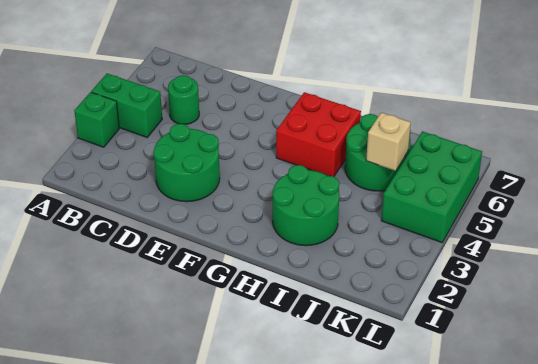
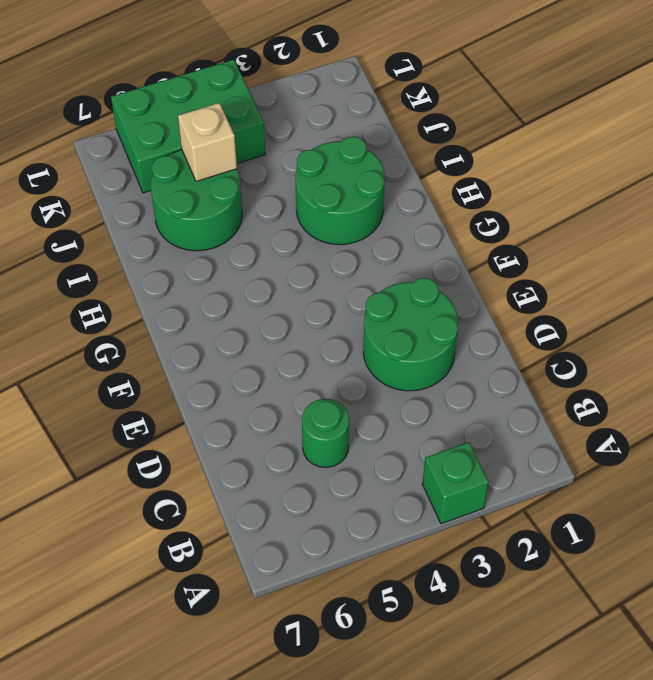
green brick A4:B4 level 1 -> none
red brick G5:H6 level 1 -> none

